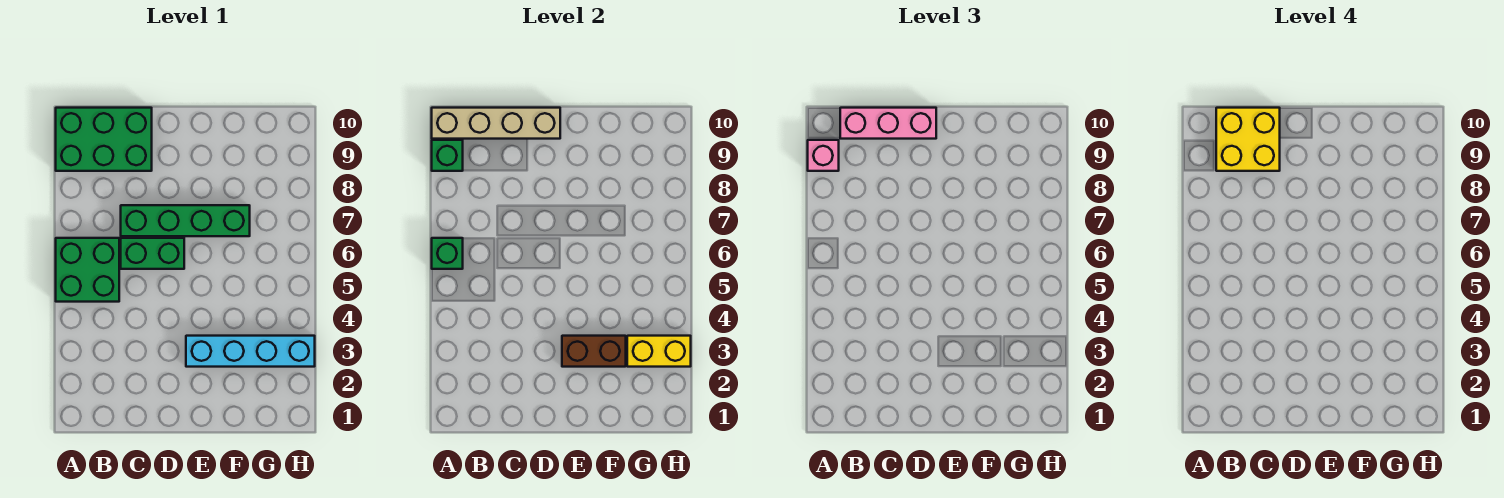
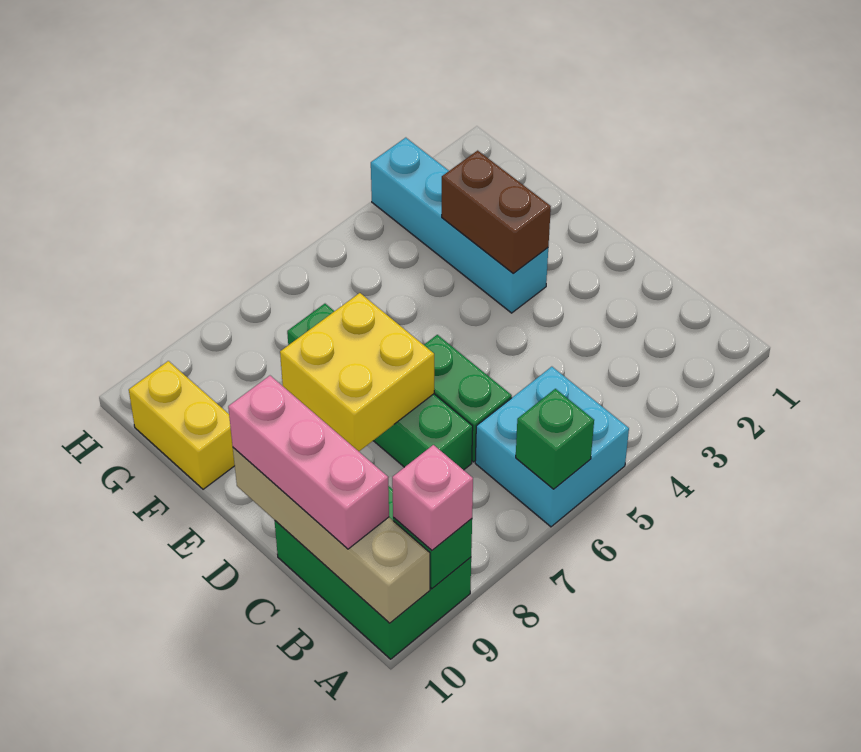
green brick A5:B6 level 1 -> cyan brick A5:B6 level 1
yellow brick B9:C10 level 4 -> yellow brick D7:E8 level 2
yellow brick G3:H3 level 2 -> yellow brick F10:G10 level 1

